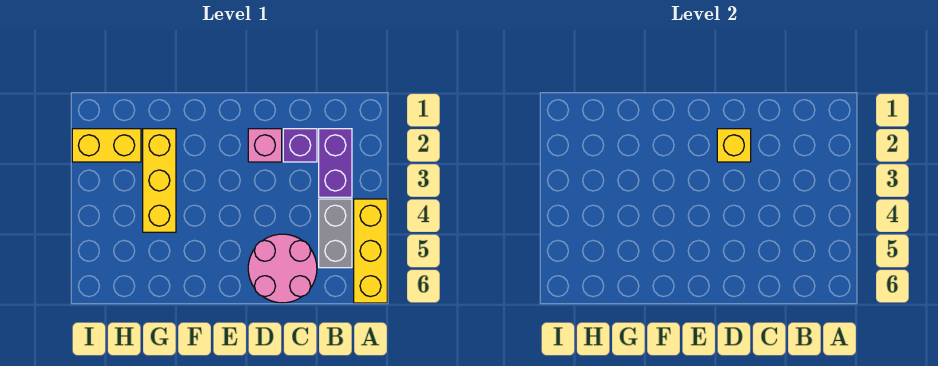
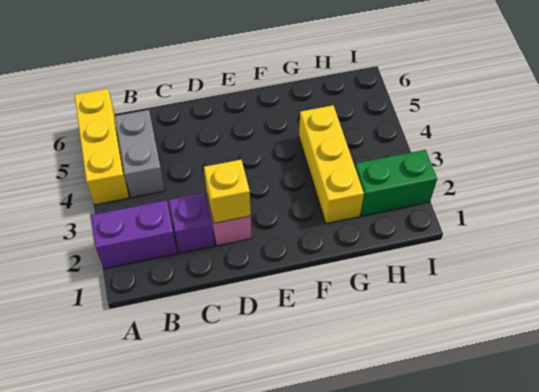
purple brick B2:B3 level 1 -> purple brick A2:B2 level 1
pink round brick C5:D6 level 1 -> none
yellow brick H2:I2 level 1 -> green brick H2:I2 level 1

